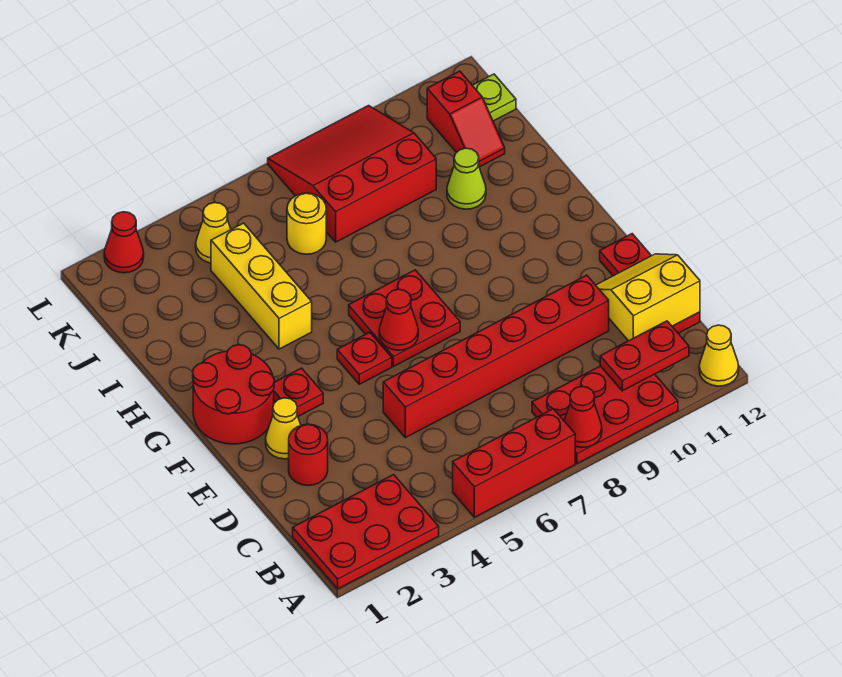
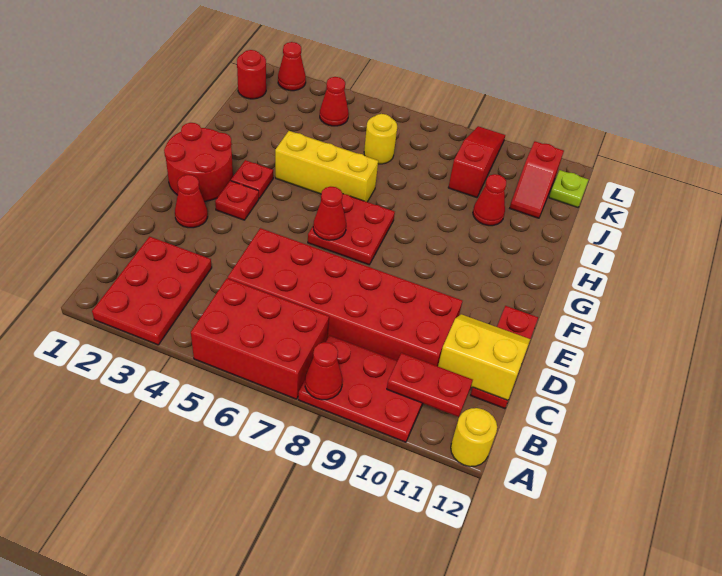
red plate A1:B3 level 1 -> red plate A2:C3 level 1
red brick A5:A7 level 1 -> red brick A5:B7 level 1
yellow cone A12 level 1 -> yellow round brick A12 level 1
red round brick D2 level 1 -> red round brick K1 level 1
red brick D5:D10 level 1 -> red brick C5:D10 level 1
yellow cone E2 level 1 -> red cone E2 level 1
red plate F5 level 1 -> red plate G3 level 1
yellow brick H4:J4 level 1 -> yellow brick H4:H6 level 1
lime cone I10 level 1 -> red cone I10 level 1
red slope J7:L9 level 1 top J -> red slope J9:L9 level 1 top J
yellow cone K4 level 1 -> red cone K4 level 1

